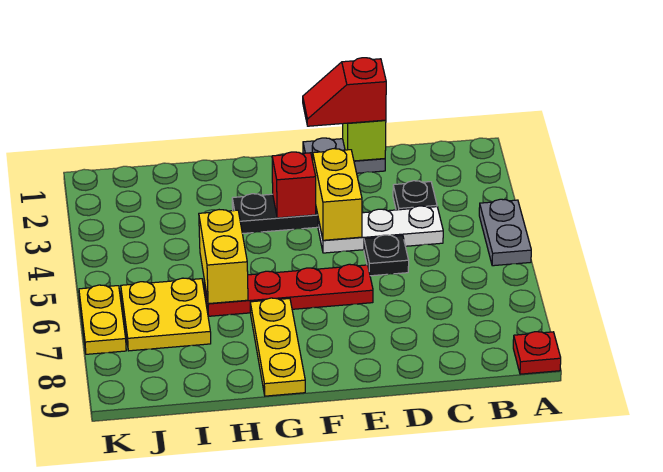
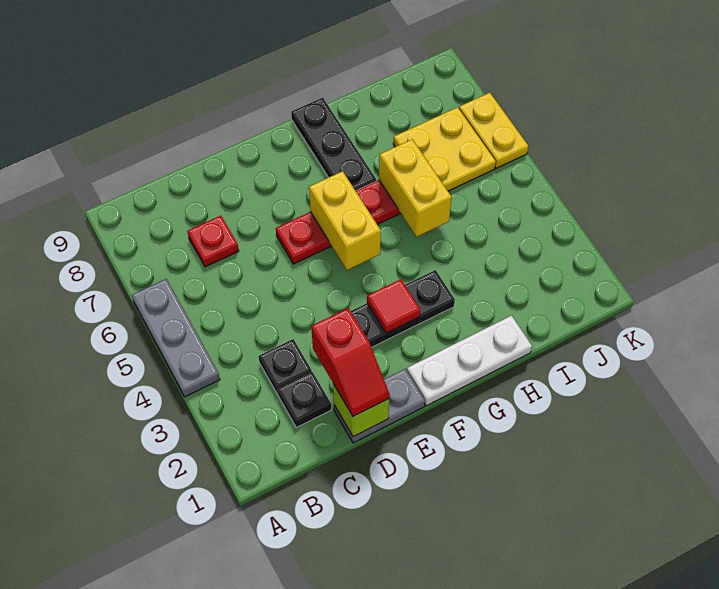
grey plate A4:A5 level 1 -> grey plate A4:A6 level 1
red plate A9 level 1 -> red plate C7 level 1
white plate C4:E4 level 1 -> white plate F1:H1 level 1
red slope D1:E1 level 3 top D -> red slope D1:D2 level 3 top 2
black plate D5 level 1 -> black plate C2 level 1
yellow brick E3:E4 level 2 -> yellow brick F5:F6 level 2
red brick F3 level 2 -> red tile F3 level 2
yellow plate G7:G9 level 1 -> black plate G7:G9 level 1

